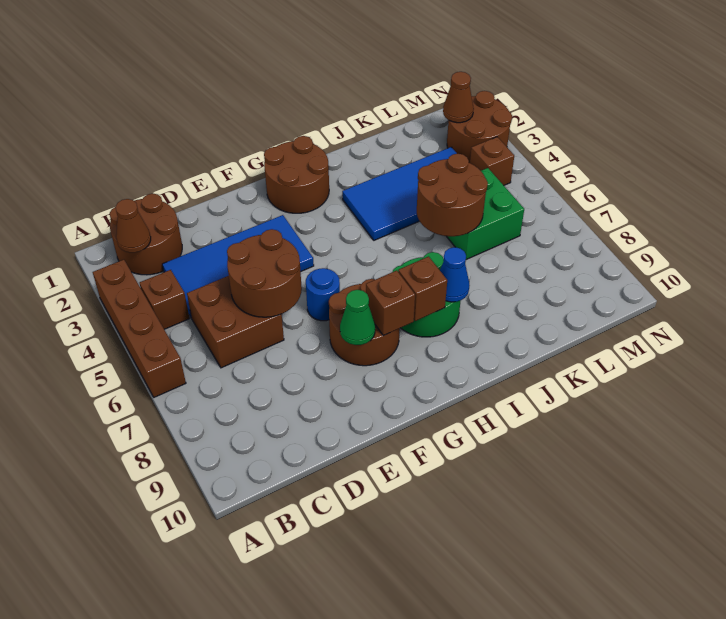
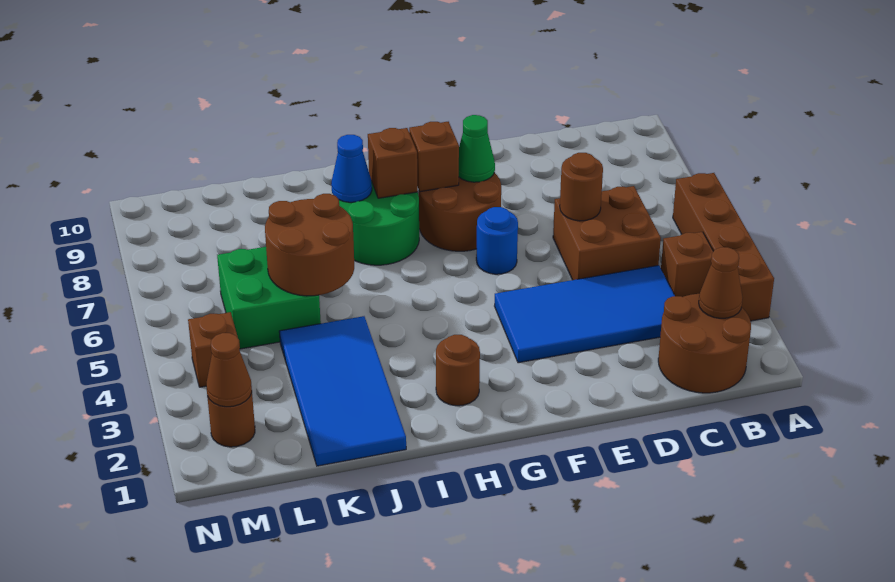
brown round brick D5:E6 level 2 -> brown round brick D6 level 2
brown round brick G1:H2 level 1 -> brown round brick H2 level 1
blue tile I3:L4 level 1 -> blue tile J1:K4 level 1
brown round brick M2:N3 level 1 -> brown round brick M2 level 1

